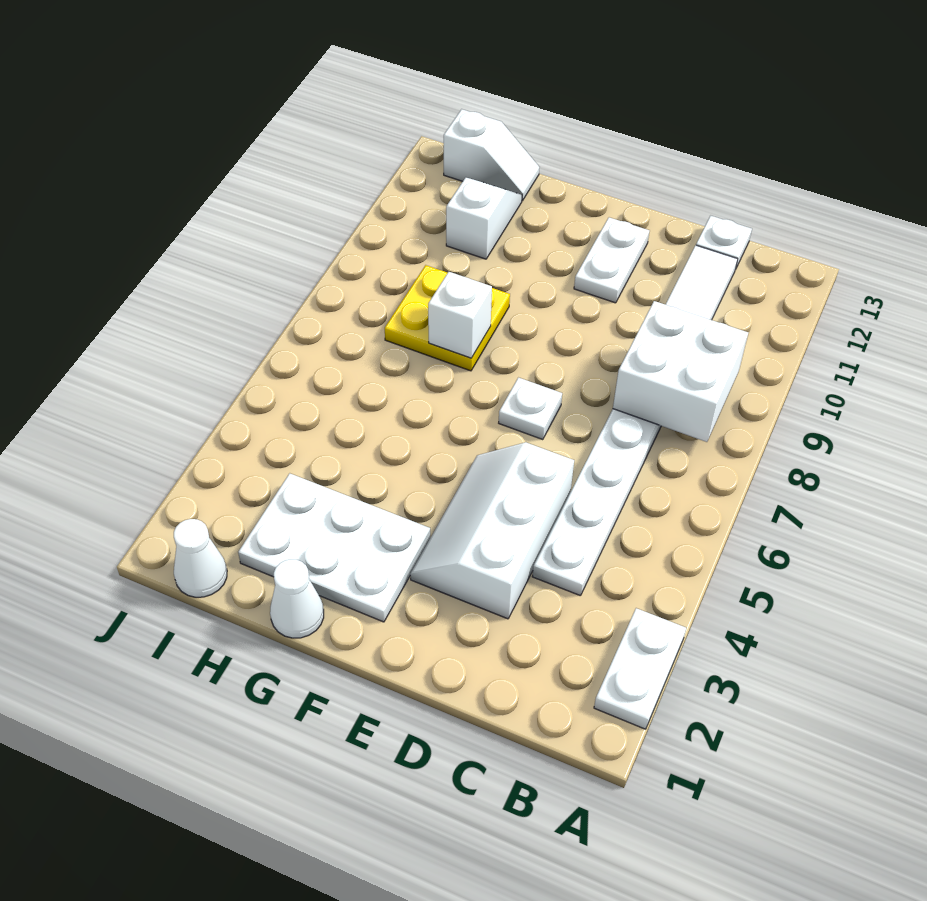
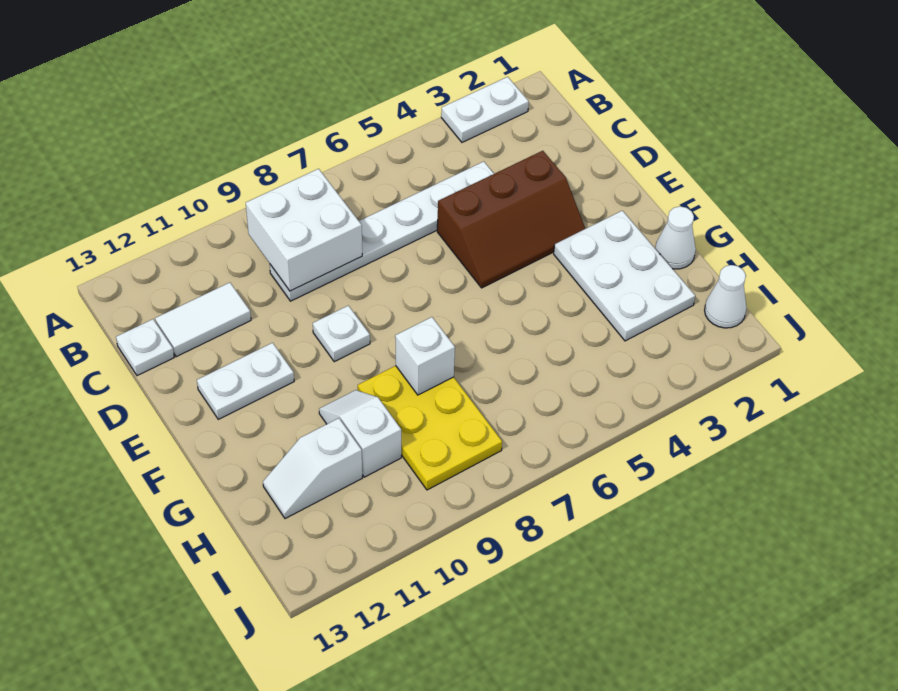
white slope D3:E5 level 1 top D -> brown slope D3:E5 level 1 top D
white plate E7 level 1 -> white plate E9 level 1
yellow plate G8:H9 level 1 -> yellow plate G8:I9 level 1
white slope H13:I13 level 1 top I -> white slope G10:H10 level 1 top H

